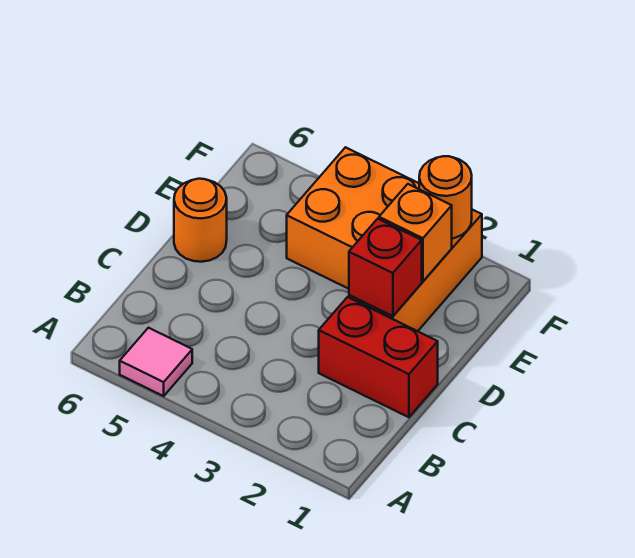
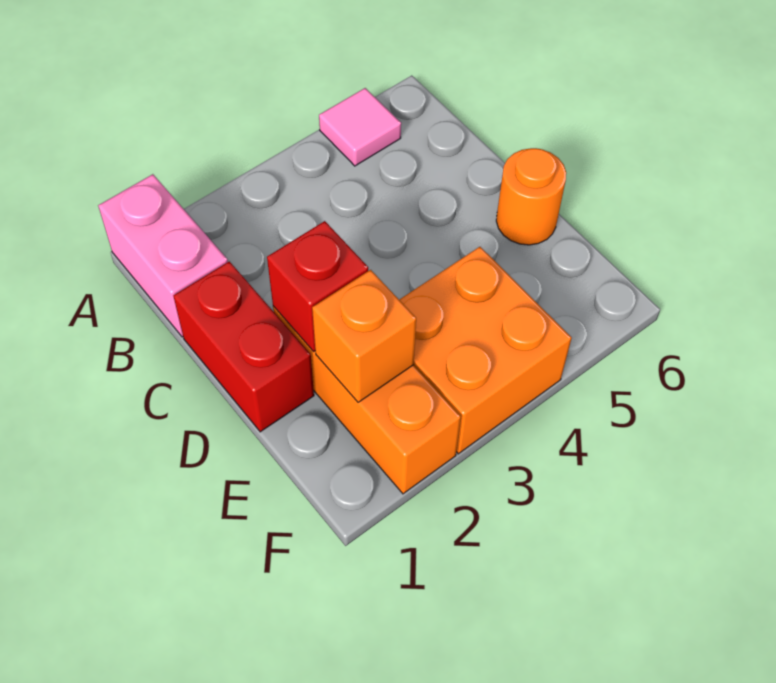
none -> pink brick A1:B1 level 1
red brick C1:C2 level 1 -> red brick C1:D1 level 1
orange round brick F2 level 2 -> none

